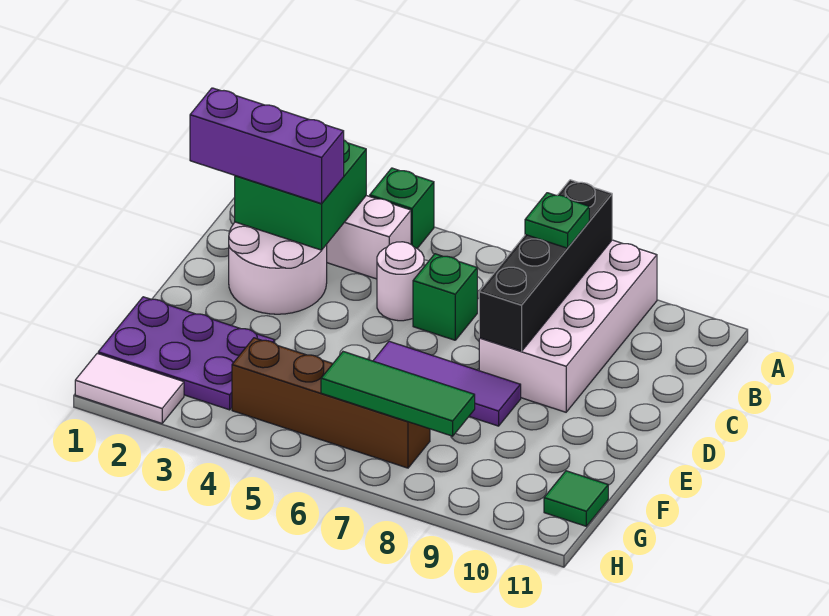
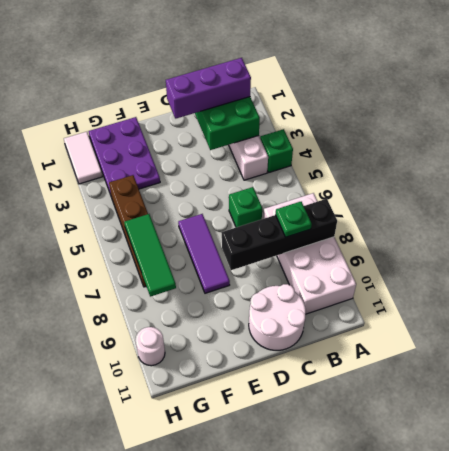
white brick A8:D9 level 1 -> white brick A7:B10 level 1
purple brick C1:C3 level 3 -> purple brick B2:D2 level 3
white round brick C2:D3 level 1 -> white round brick C10:D11 level 1
white round brick C5 level 1 -> white round brick H10 level 1
green tile G11 level 1 -> none

